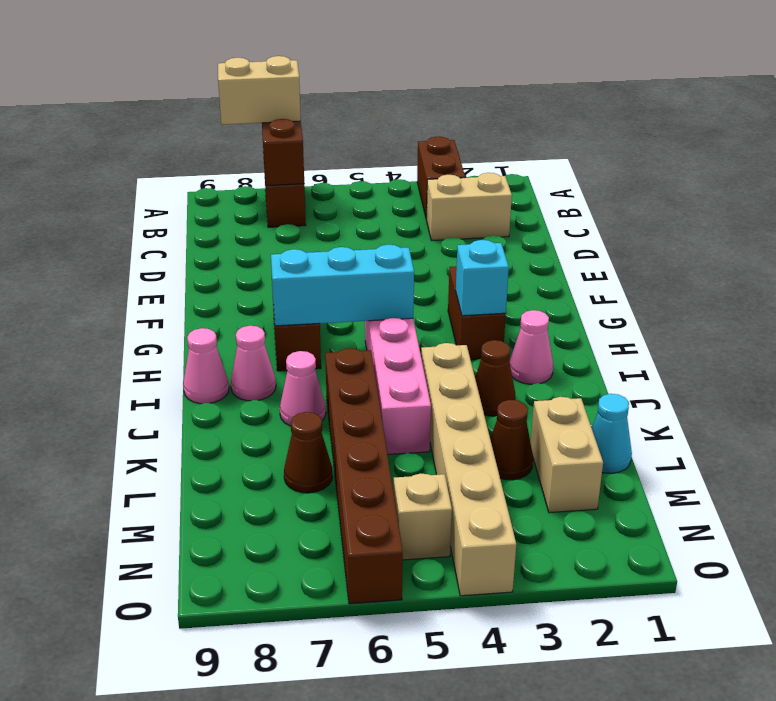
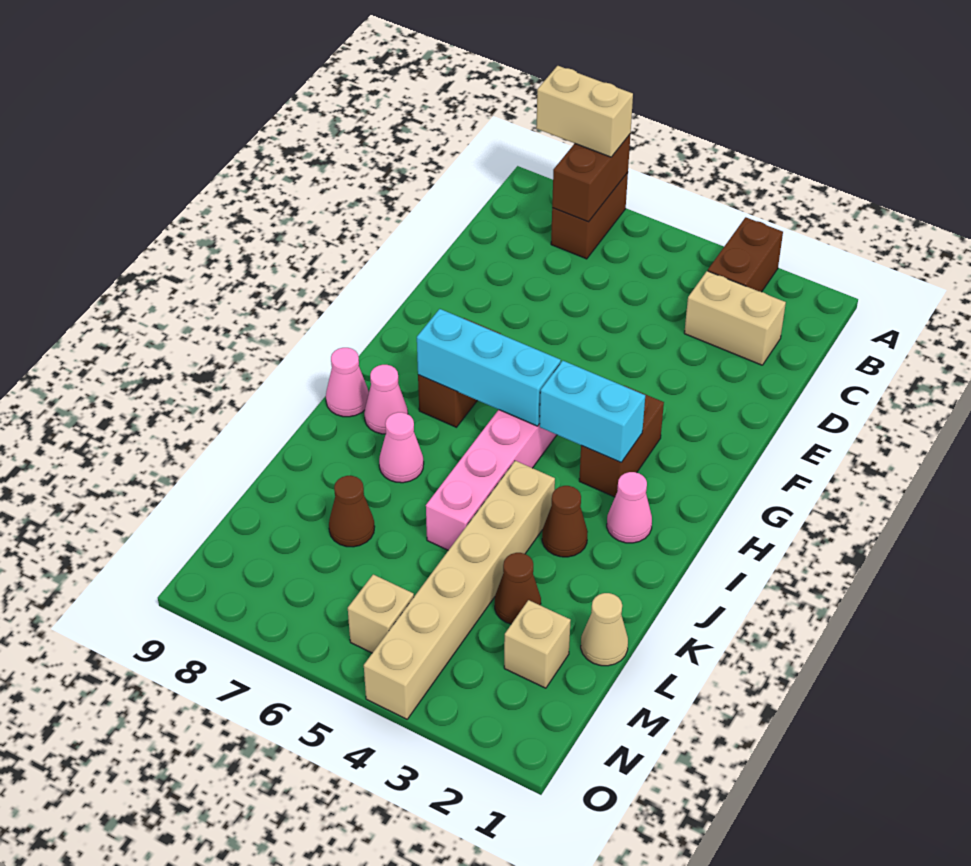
cyan brick H3 level 2 -> cyan brick H3:H4 level 2
brown brick J6:O6 level 1 -> none
cyan cone L1 level 1 -> tan cone L1 level 1
tan brick L2:M2 level 1 -> tan brick M2 level 1

